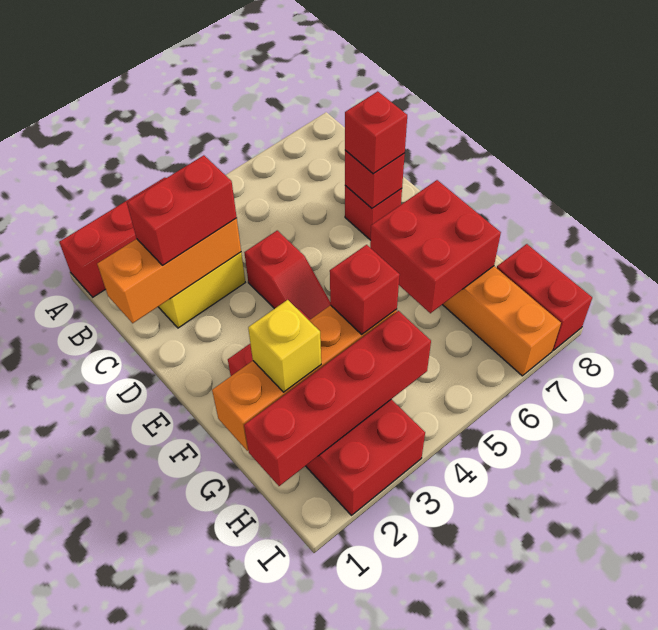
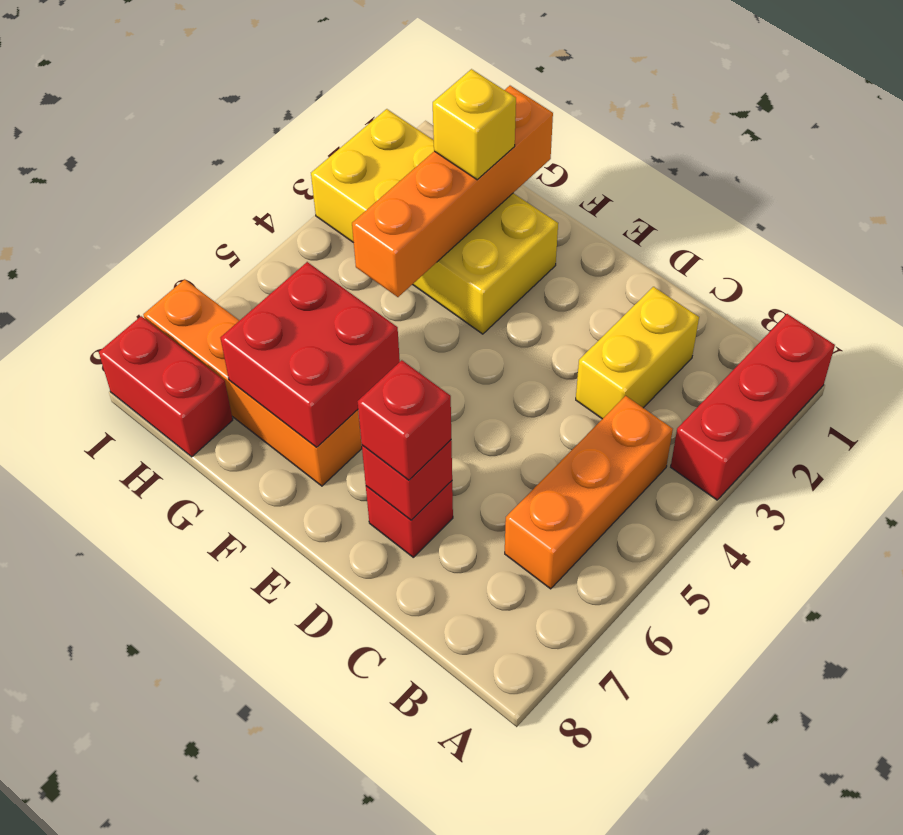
orange brick C1:C3 level 2 -> orange brick B4:B6 level 1
red brick C2:C3 level 3 -> none
red slope D4:E4 level 1 top D -> none
red brick F2:I3 level 1 -> yellow brick F2:I3 level 1
red brick G4 level 3 -> none
red brick H1:H4 level 2 -> none

